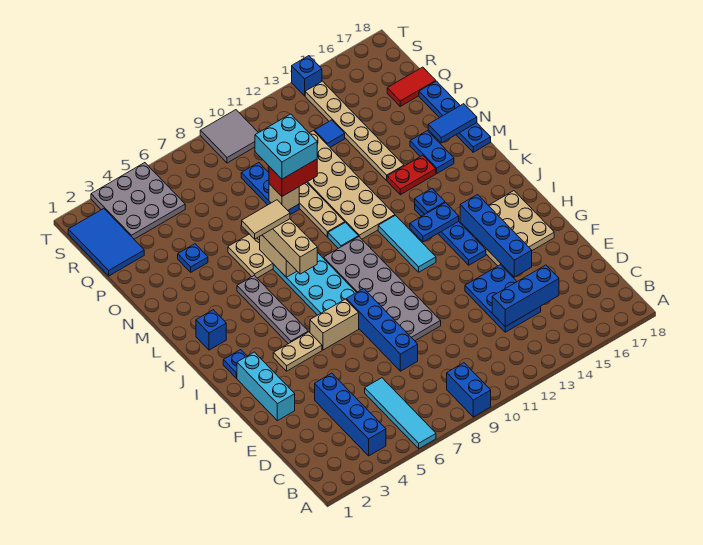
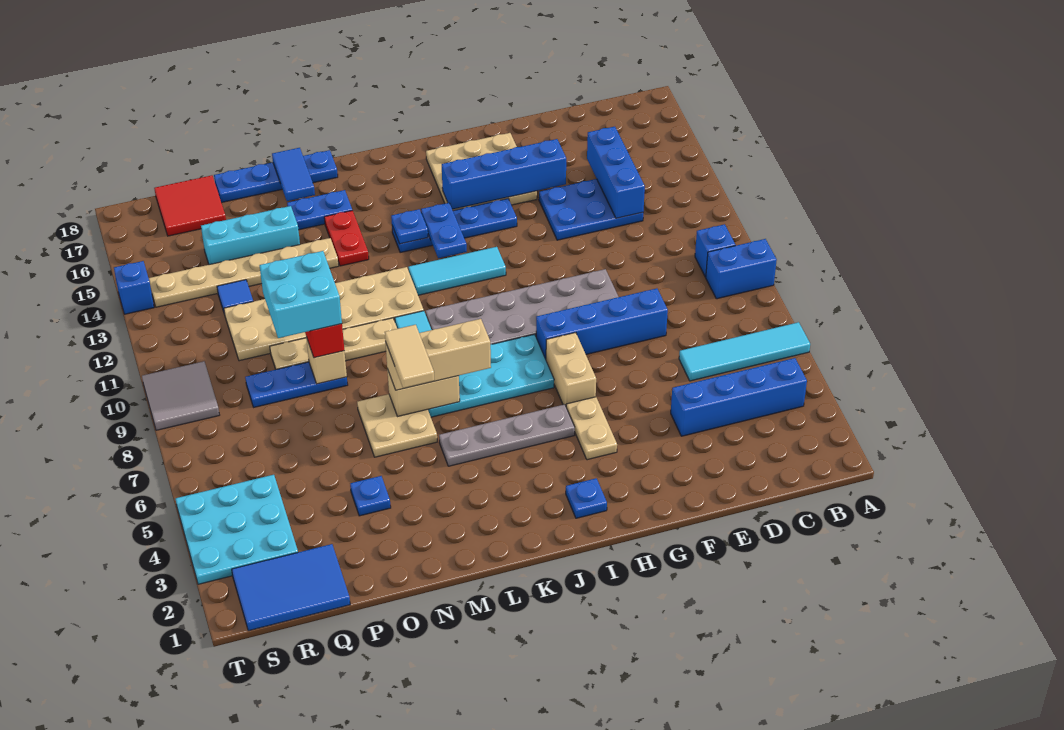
cyan brick F2:H2 level 1 -> cyan brick O15:Q15 level 1
blue brick K2 level 1 -> blue brick B10 level 1
red tile Q17:Q18 level 1 -> red tile Q17:R18 level 1
grey plate R3:T5 level 1 -> cyan plate R3:T5 level 1

